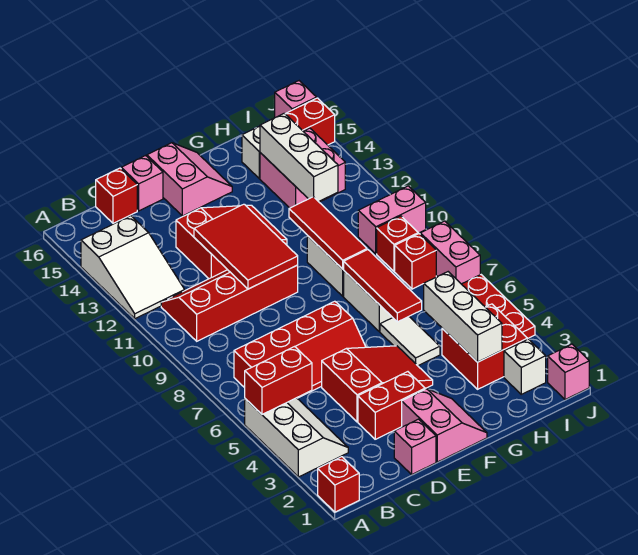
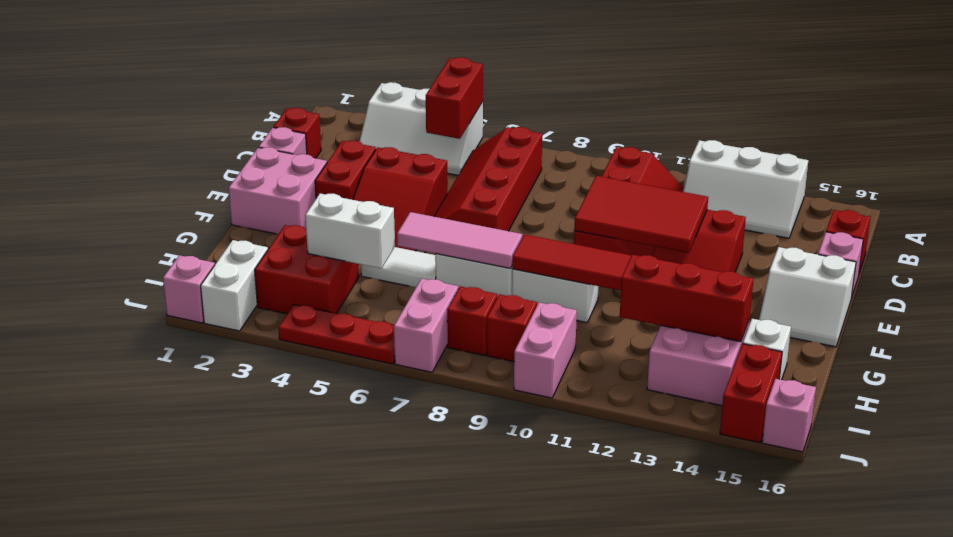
red brick A1 level 1 -> red brick C1 level 1
white slope A12:B14 level 1 top 14 -> white slope A12:B14 level 1 top A
pink slope E1:F2 level 1 top E -> pink brick E1:F2 level 1
pink slope E15:F16 level 1 top E -> white slope E15:F16 level 1 top E
red tile G6:G8 level 2 -> pink tile G6:G8 level 2
white brick H3:H5 level 2 -> white brick H4:H5 level 2
white brick H12:H14 level 2 -> red brick H12:H14 level 2
white brick I2 level 1 -> white brick I2:J2 level 1
pink brick J7:J8 level 1 -> pink brick I7:J7 level 1

